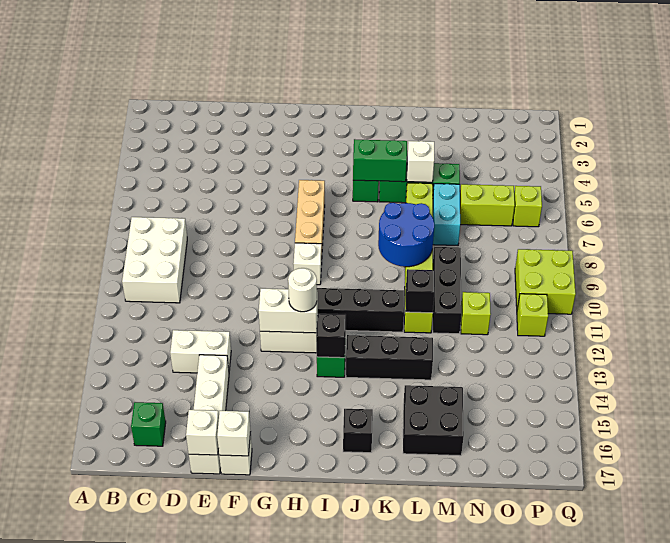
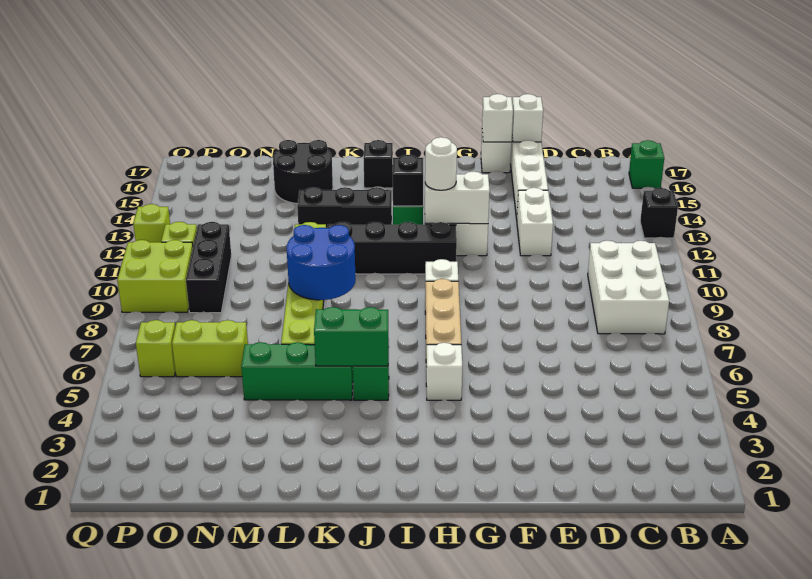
green brick C16 level 1 -> green brick A16 level 1
white brick D13:E13 level 1 -> white brick E12:E13 level 1
white brick L5 level 2 -> white brick H5 level 1
black brick L11 level 2 -> black brick A13 level 1
black brick L15:M16 level 1 -> black round brick L15:M16 level 1
cyan brick M6:M7 level 1 -> none
black brick M9:M11 level 1 -> black brick O9:O11 level 1
lime brick N11 level 1 -> lime brick Q12 level 1

